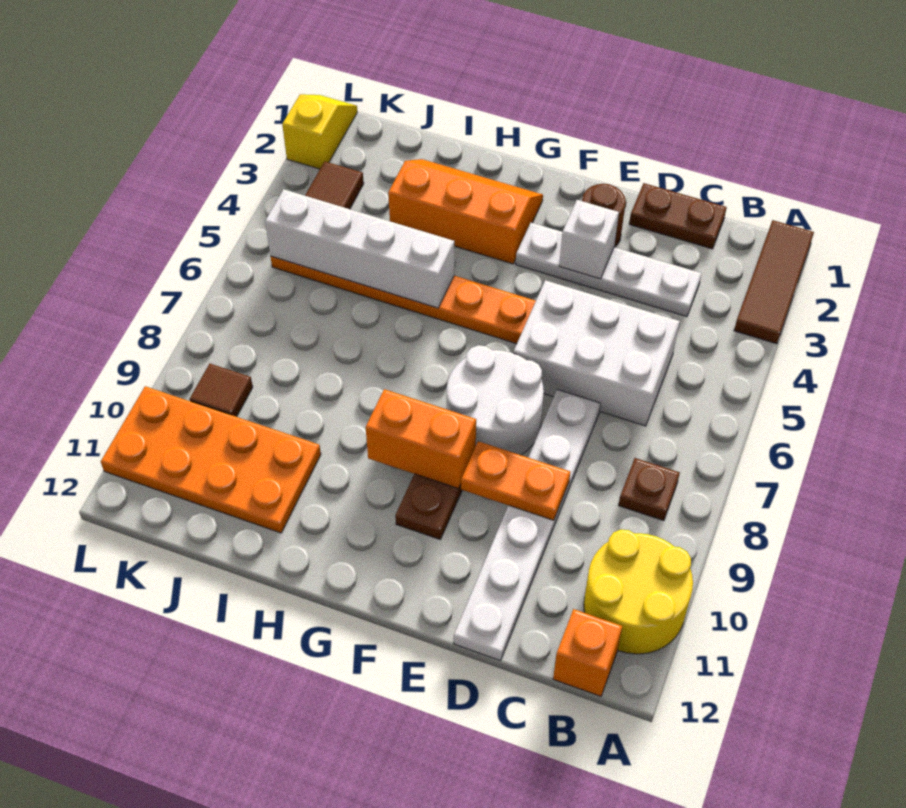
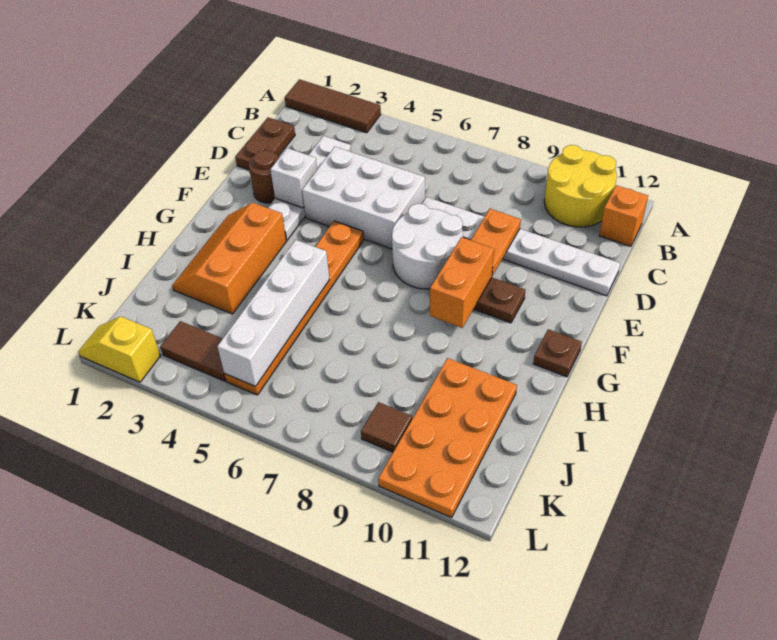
brown plate B8 level 1 -> brown plate G12 level 1
white brick C5:E6 level 1 -> white brick D4:E6 level 1

